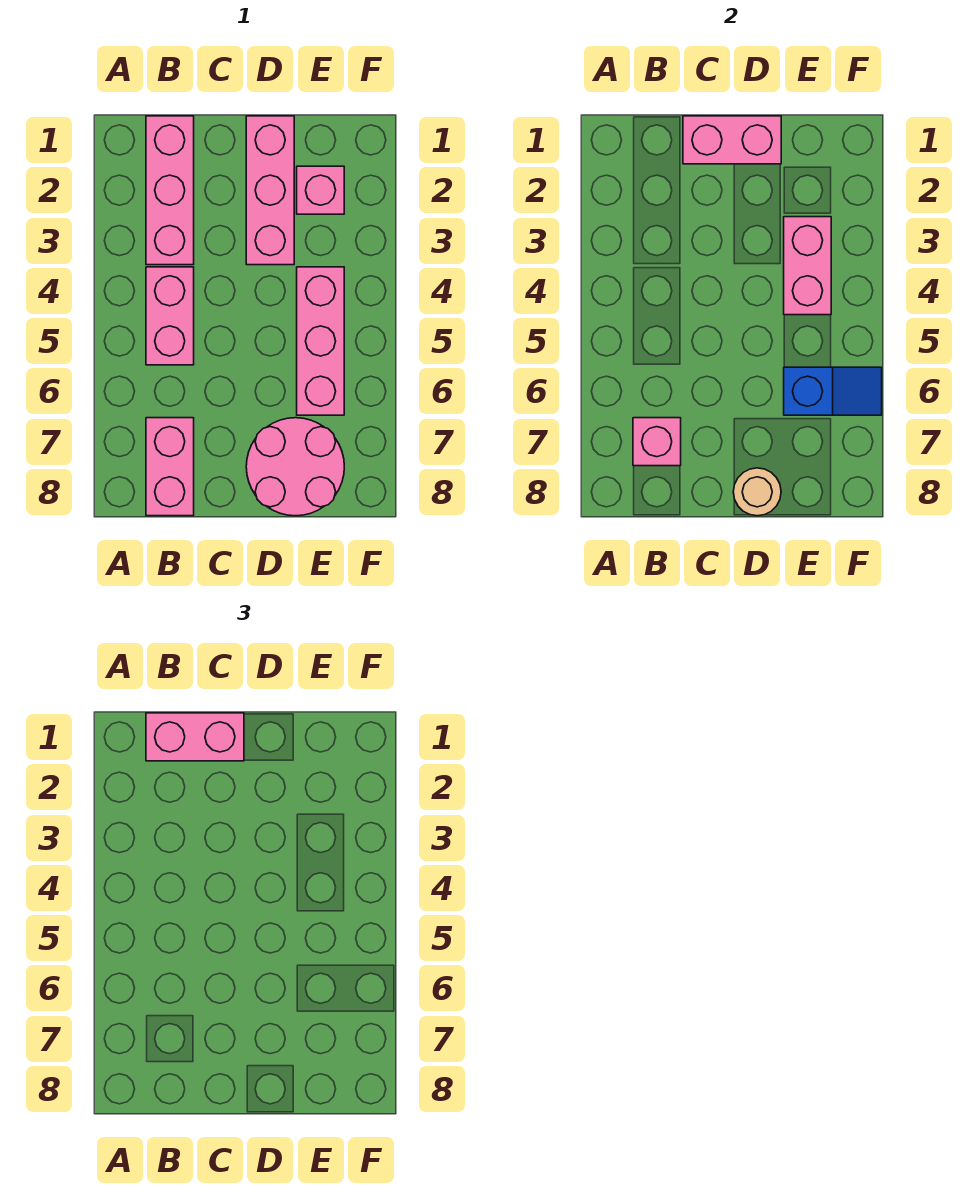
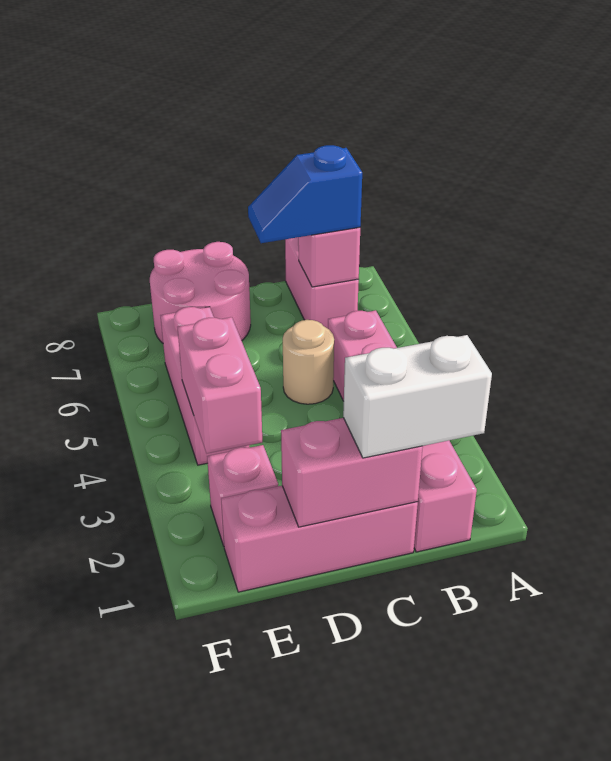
pink brick B1:C1 level 3 -> white brick B1:C1 level 3
pink brick D1:D3 level 1 -> pink brick C1:E1 level 1
tan round brick D8 level 2 -> tan round brick C5 level 1
blue slope E6:F6 level 2 top E -> blue slope B7:C7 level 3 top B

